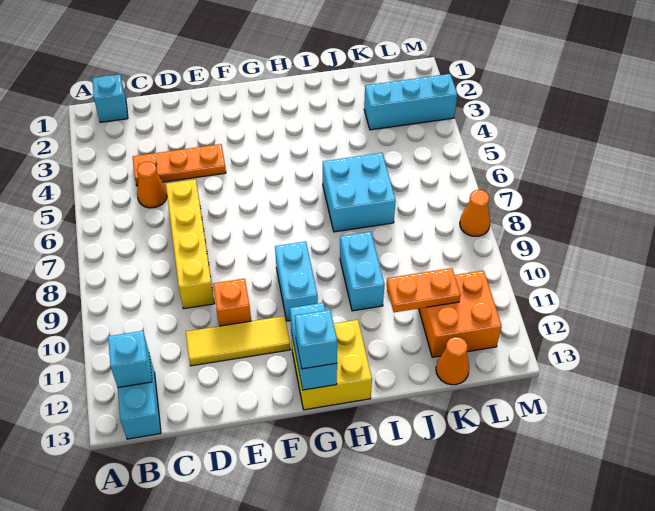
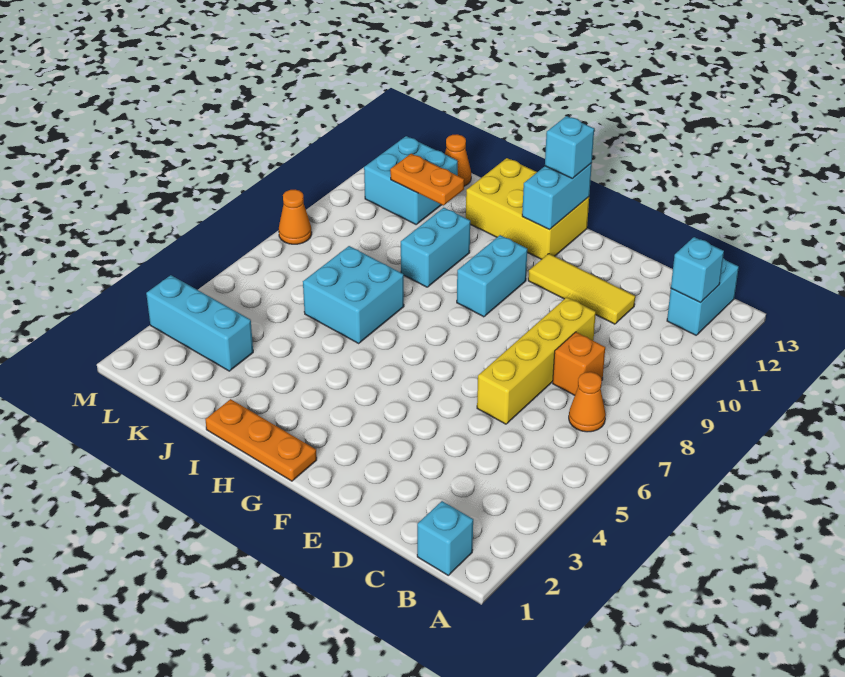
orange plate C4:E4 level 1 -> orange plate G1:I1 level 1
orange cone C5 level 1 -> orange cone B7 level 1
orange brick E10 level 1 -> orange brick C8 level 1
yellow brick G12:H13 level 1 -> yellow brick G12:I13 level 1
orange brick K11:L12 level 1 -> cyan brick K11:L12 level 1

